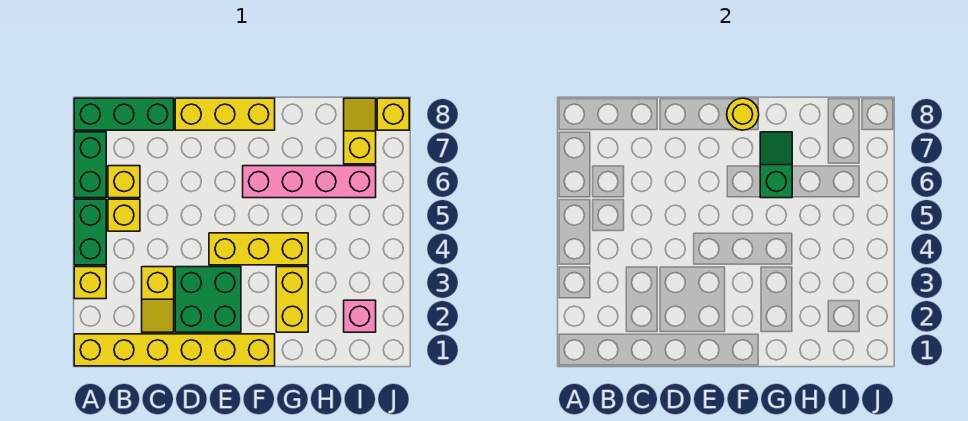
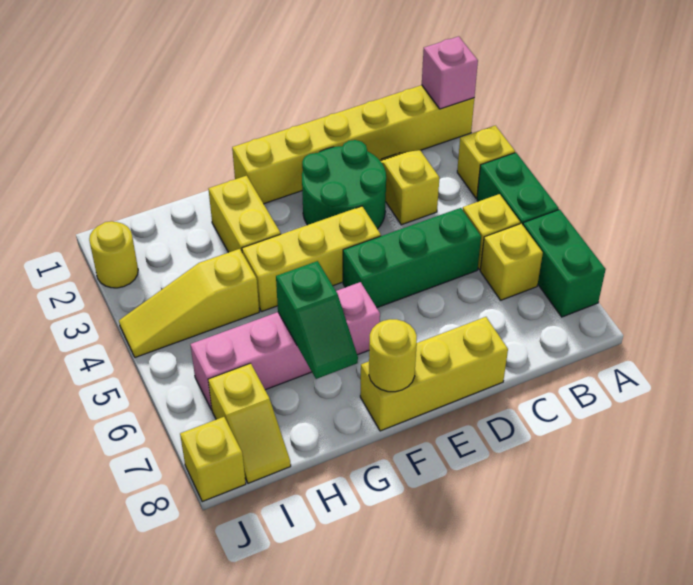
green brick A8:C8 level 1 -> green brick C5:E5 level 1
green brick D2:E3 level 1 -> green round brick D2:E3 level 1
none -> yellow slope H4:J4 level 1 top H
pink brick I2 level 1 -> pink brick A1 level 2
none -> yellow round brick J2 level 1

